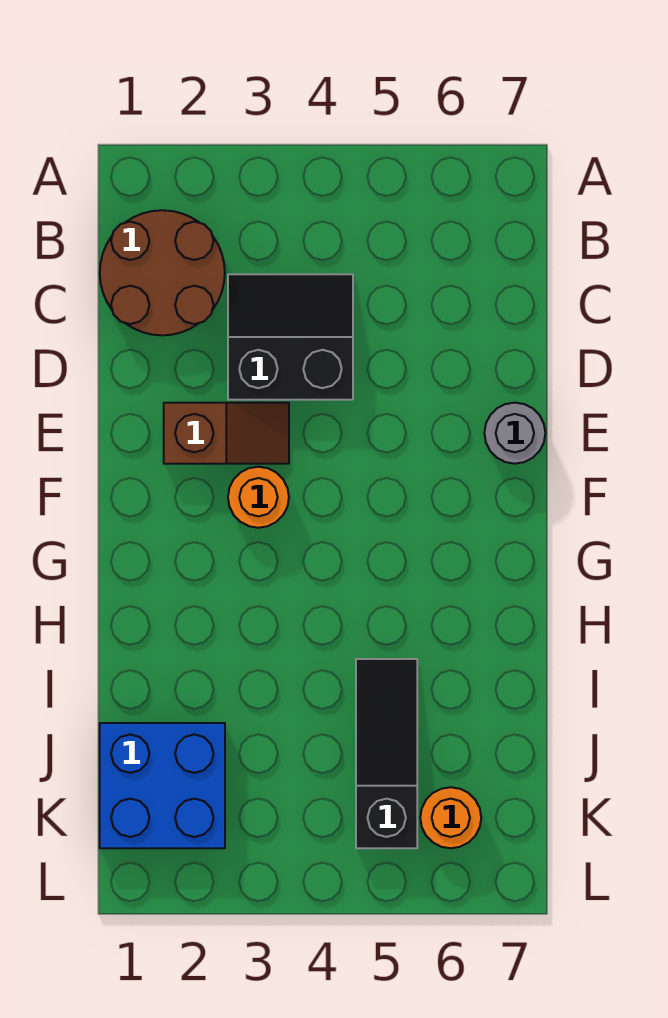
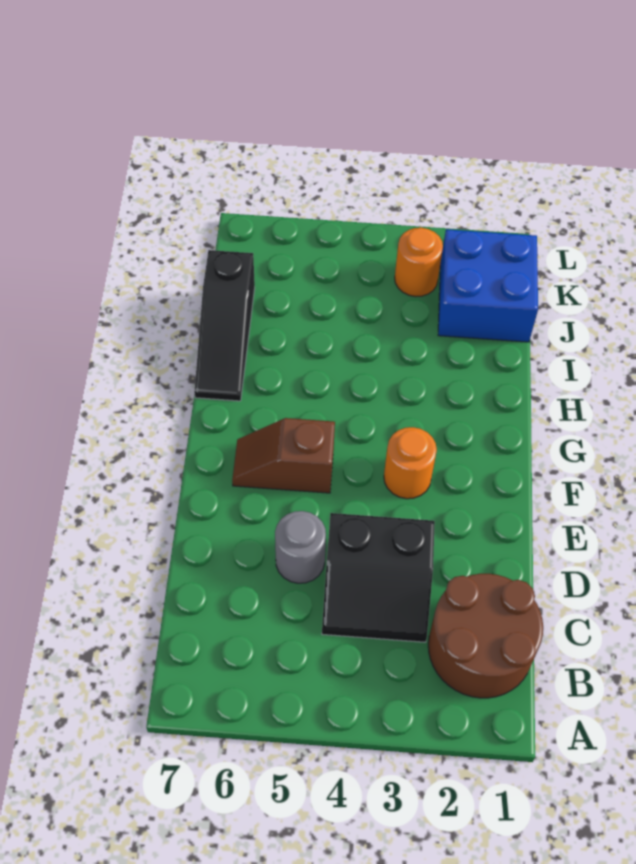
brown slope E2:E3 level 1 top 2 -> brown slope F5:F6 level 1 top 5
grey round brick E7 level 1 -> grey round brick D5 level 1
black slope I5:K5 level 1 top K -> black slope H7:J7 level 1 top J
orange round brick K6 level 1 -> orange round brick K3 level 1

